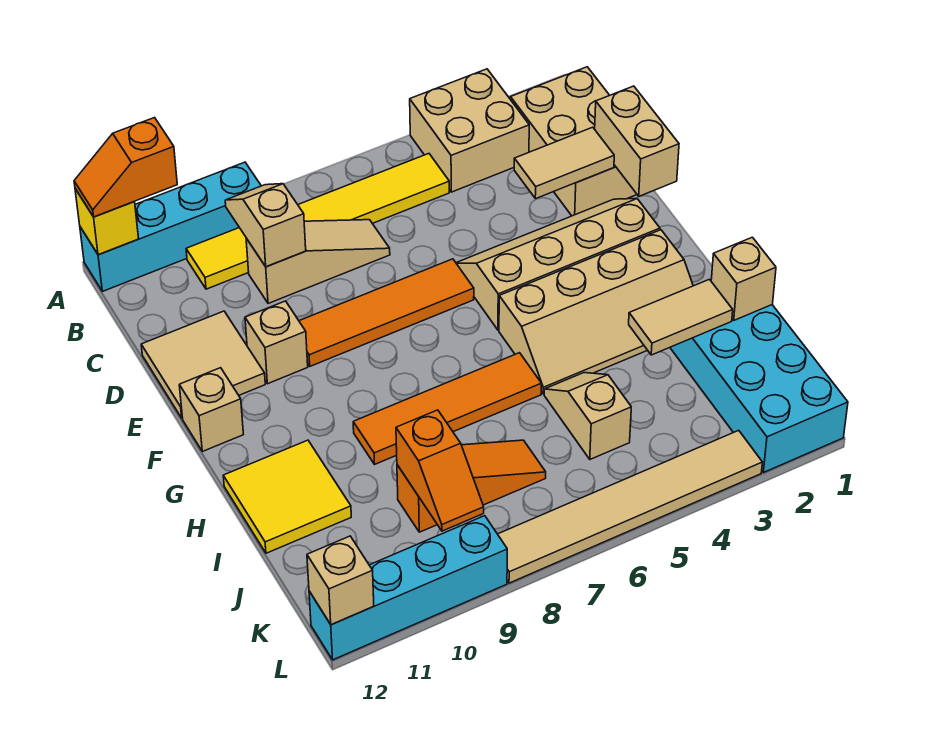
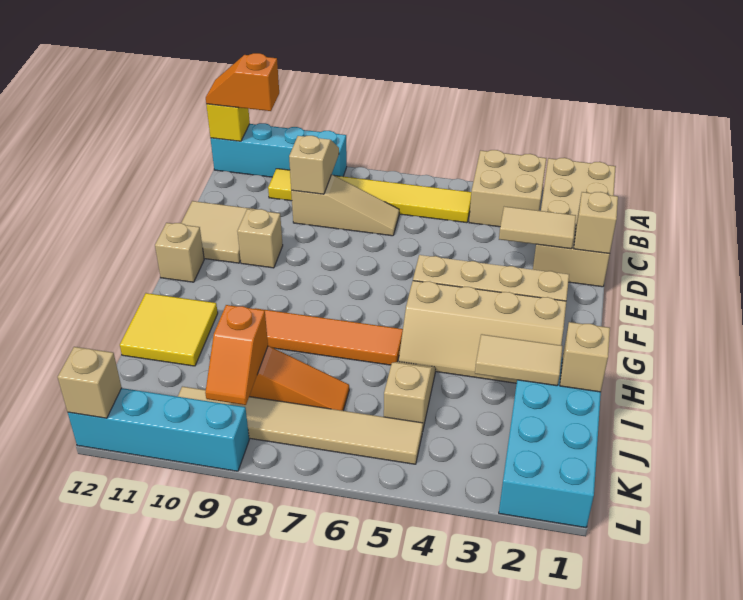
tan brick B1:D2 level 1 -> tan brick A1:D2 level 1
tan brick D1:E1 level 2 -> tan brick D1 level 2
orange tile E6:E9 level 1 -> none
tan tile L3:L8 level 1 -> tan tile K5:K10 level 1

